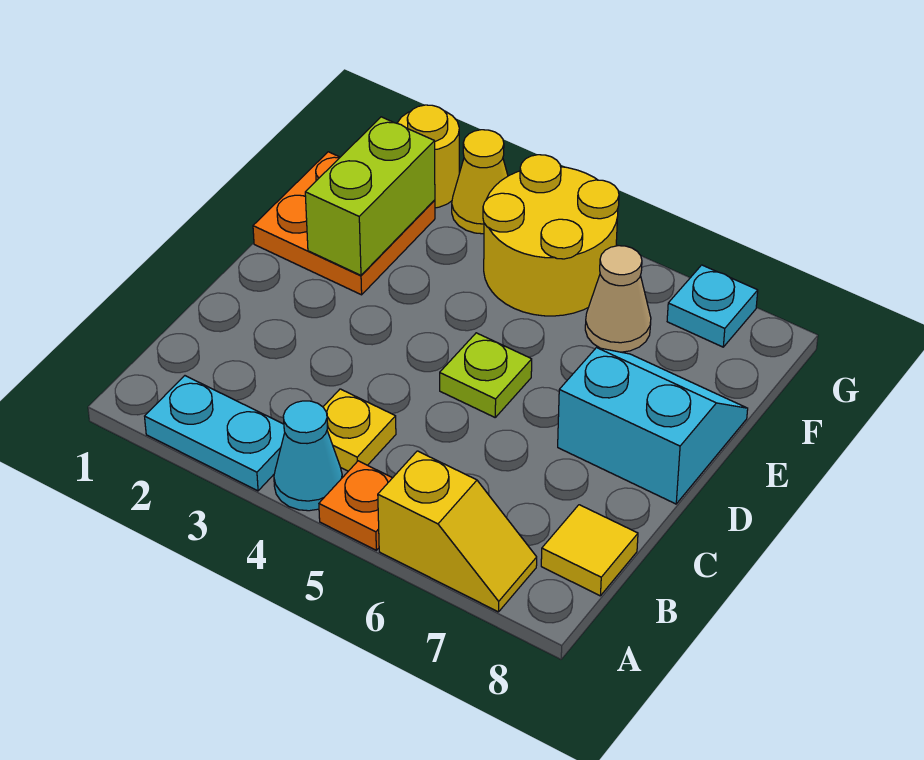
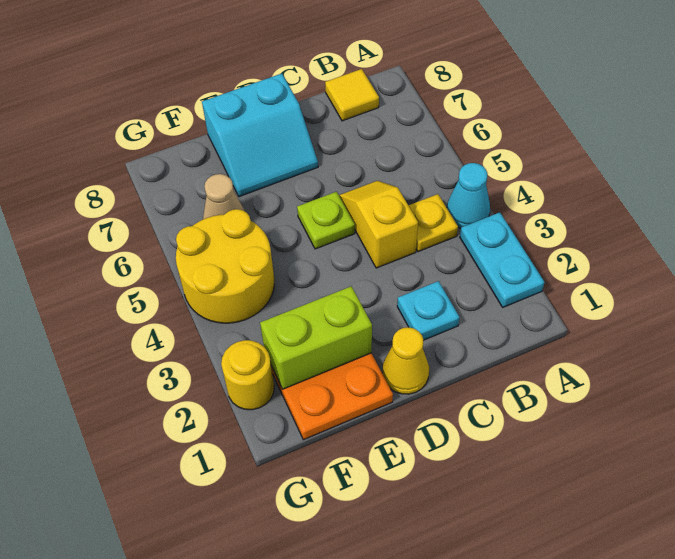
orange plate A5 level 1 -> none
yellow slope A6:A7 level 1 top 6 -> yellow slope C4:C5 level 1 top 4
cyan slope D7:E8 level 1 top D -> cyan slope D7:E8 level 1 top 8
yellow cone G3 level 1 -> yellow cone D1 level 1
cyan plate G7 level 1 -> cyan plate C2 level 1

